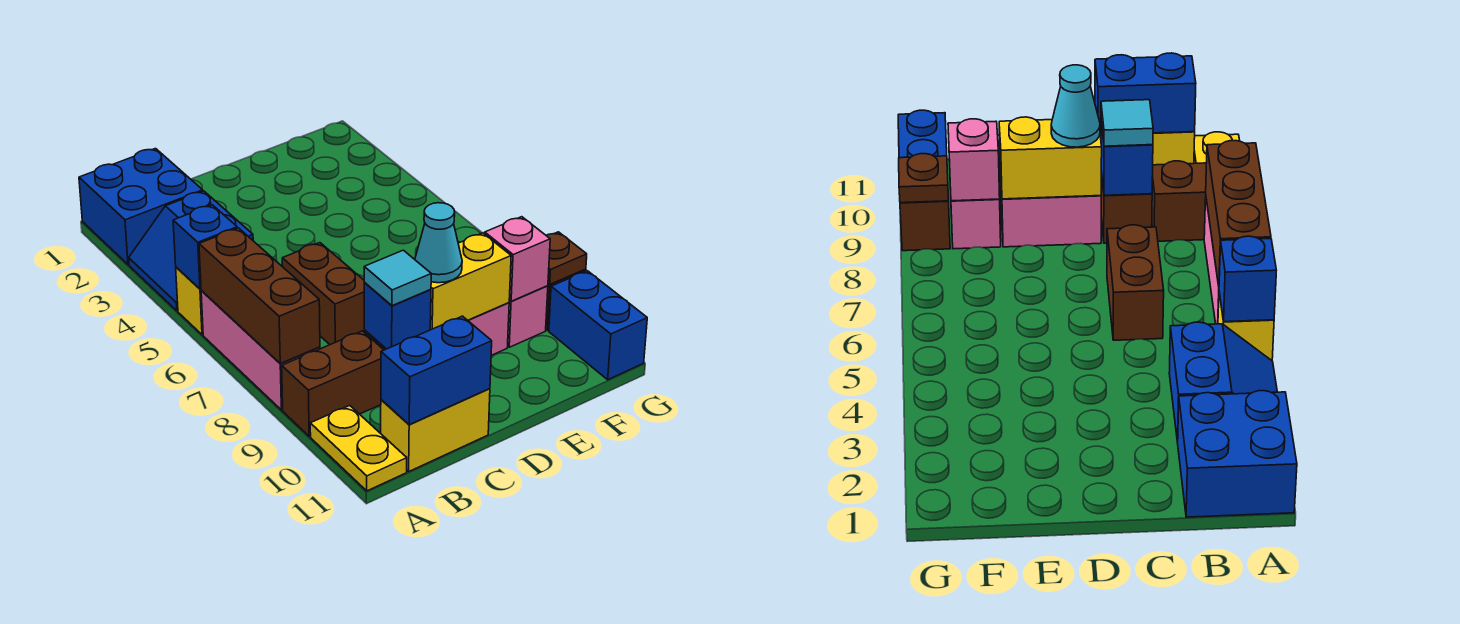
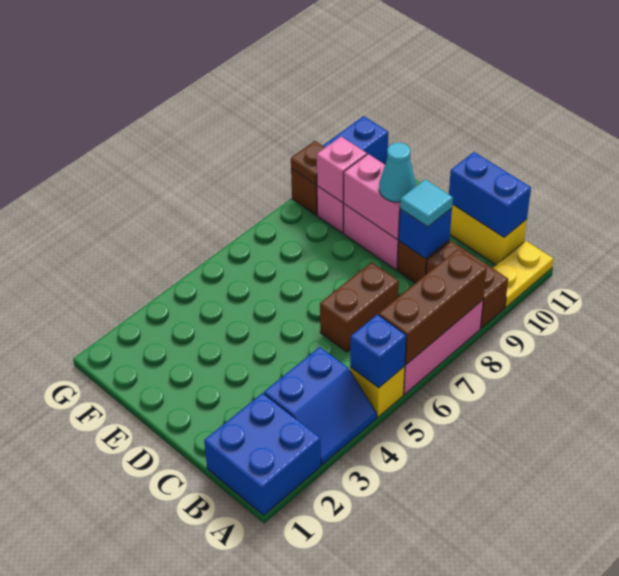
yellow brick D9:E9 level 2 -> pink brick D9:E9 level 2

